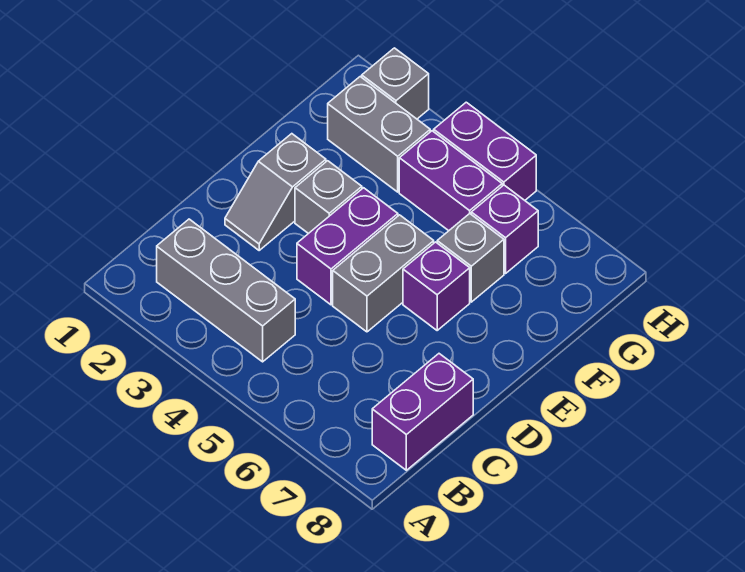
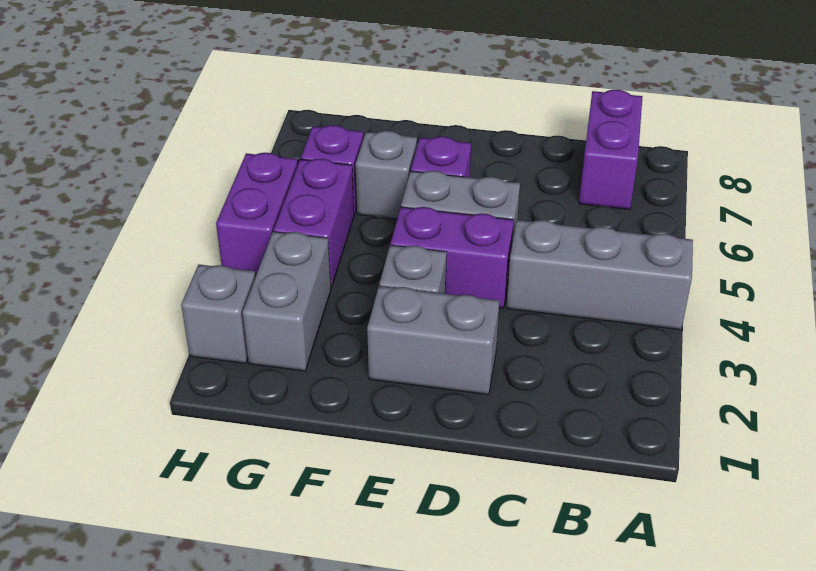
grey brick B2:B4 level 1 -> grey brick A4:C4 level 1
purple brick B8:C8 level 1 -> purple brick B7:B8 level 1
grey slope D2:E2 level 1 top E -> grey brick D2:E2 level 1

